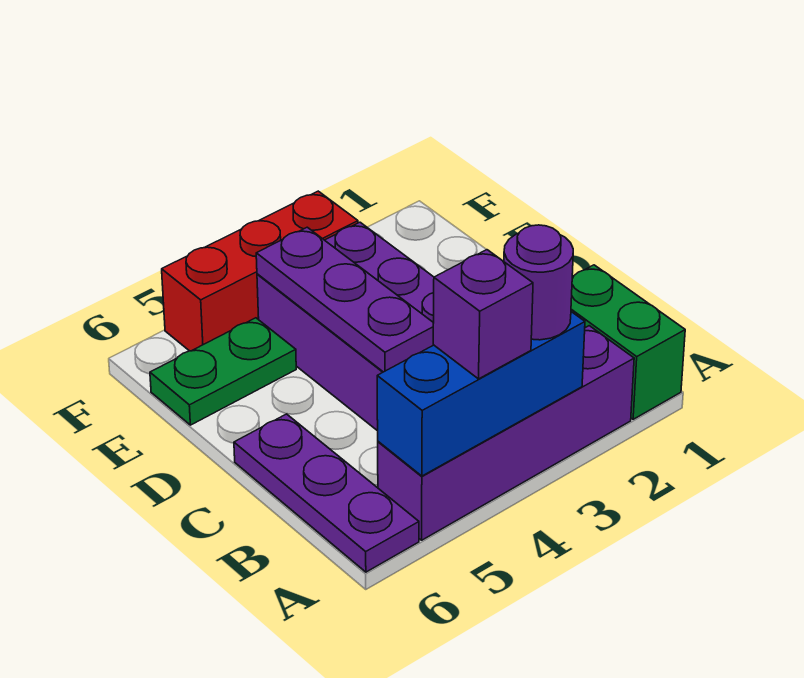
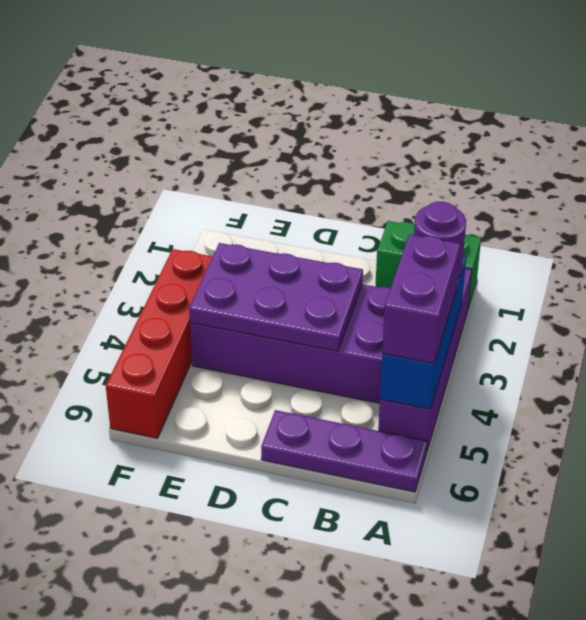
purple brick A4 level 3 -> purple brick A4:A5 level 3
purple plate C4:E4 level 2 -> purple plate C3:E4 level 2
green plate E5:E6 level 1 -> none
red brick F3:F5 level 1 -> red brick F3:F6 level 1

